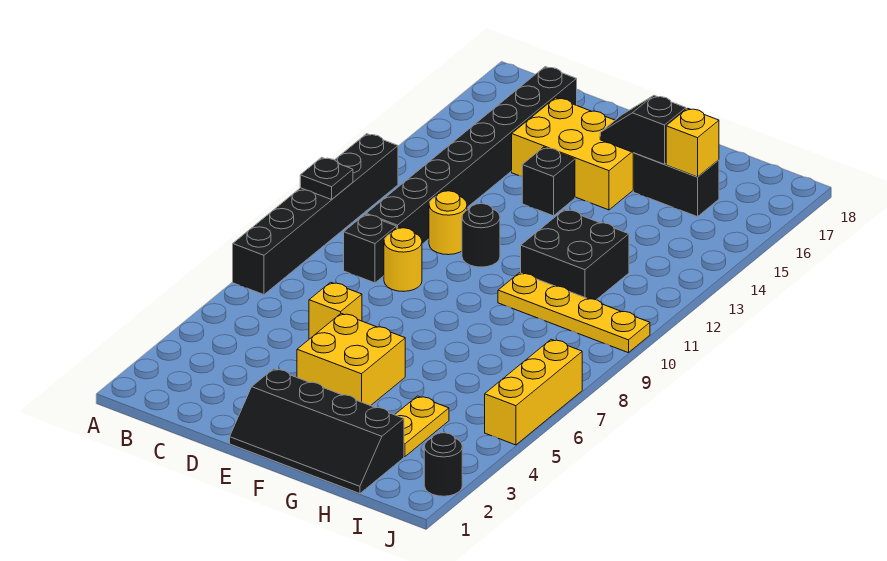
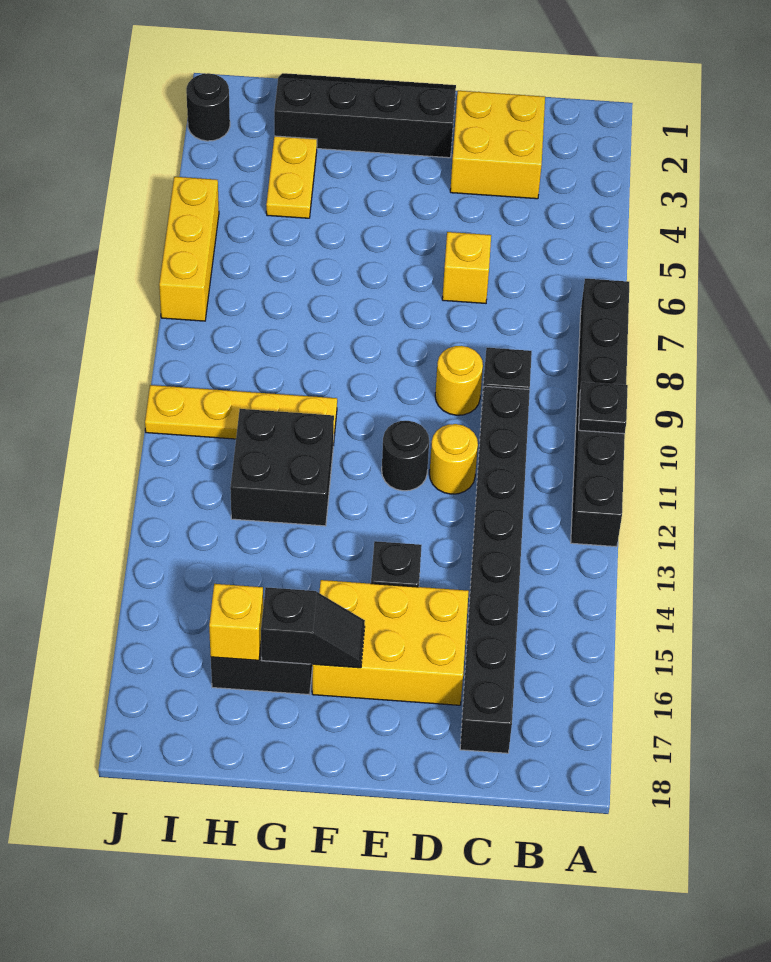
yellow brick E4:F5 level 1 -> yellow brick C2:D3 level 1

